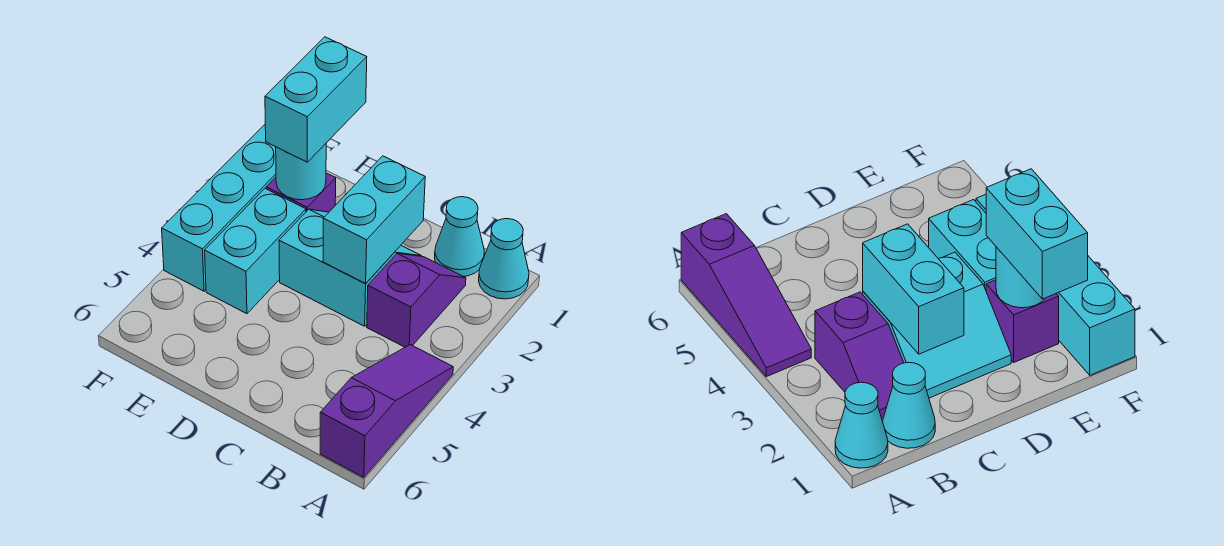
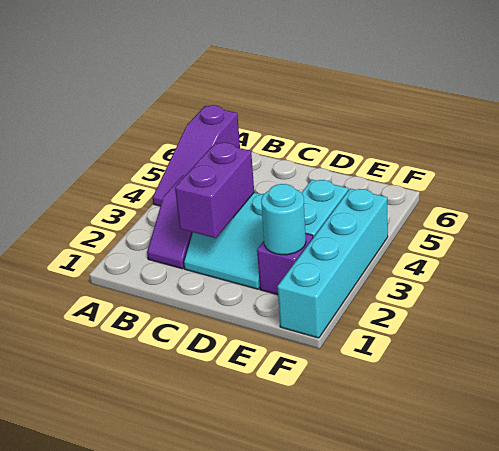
cyan cone A1 level 1 -> none
cyan cone B1 level 1 -> none
cyan brick C2:C3 level 2 -> purple brick C2:C3 level 2
cyan brick E1:E2 level 3 -> none

